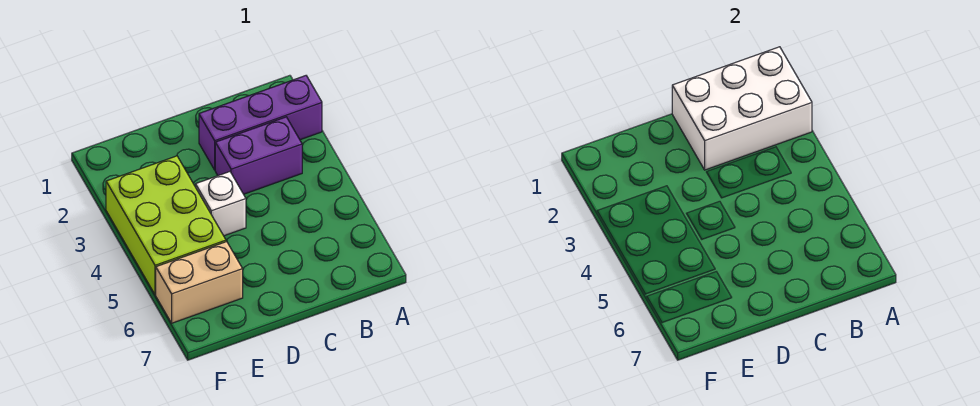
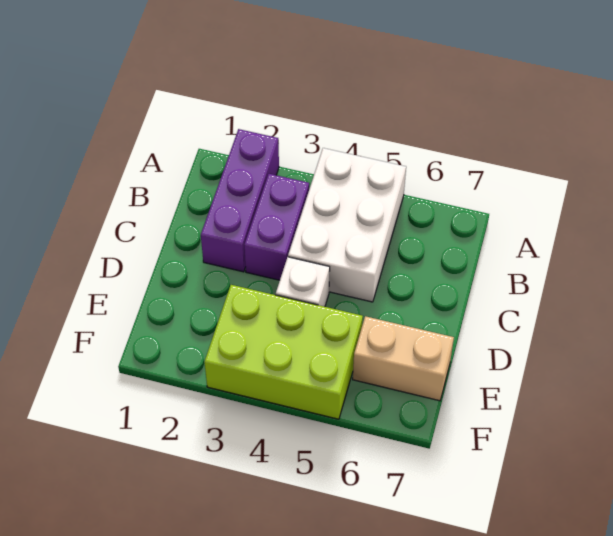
white brick A1:C2 level 2 -> white brick A4:C5 level 1
tan brick E6:F6 level 1 -> tan brick E6:E7 level 1

